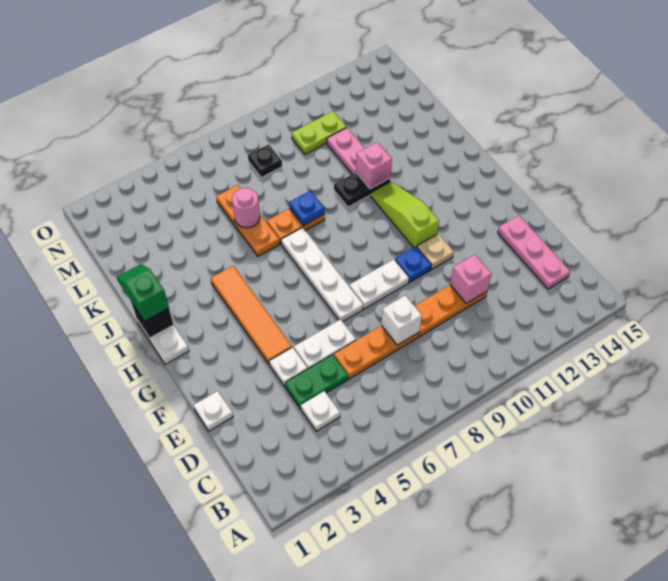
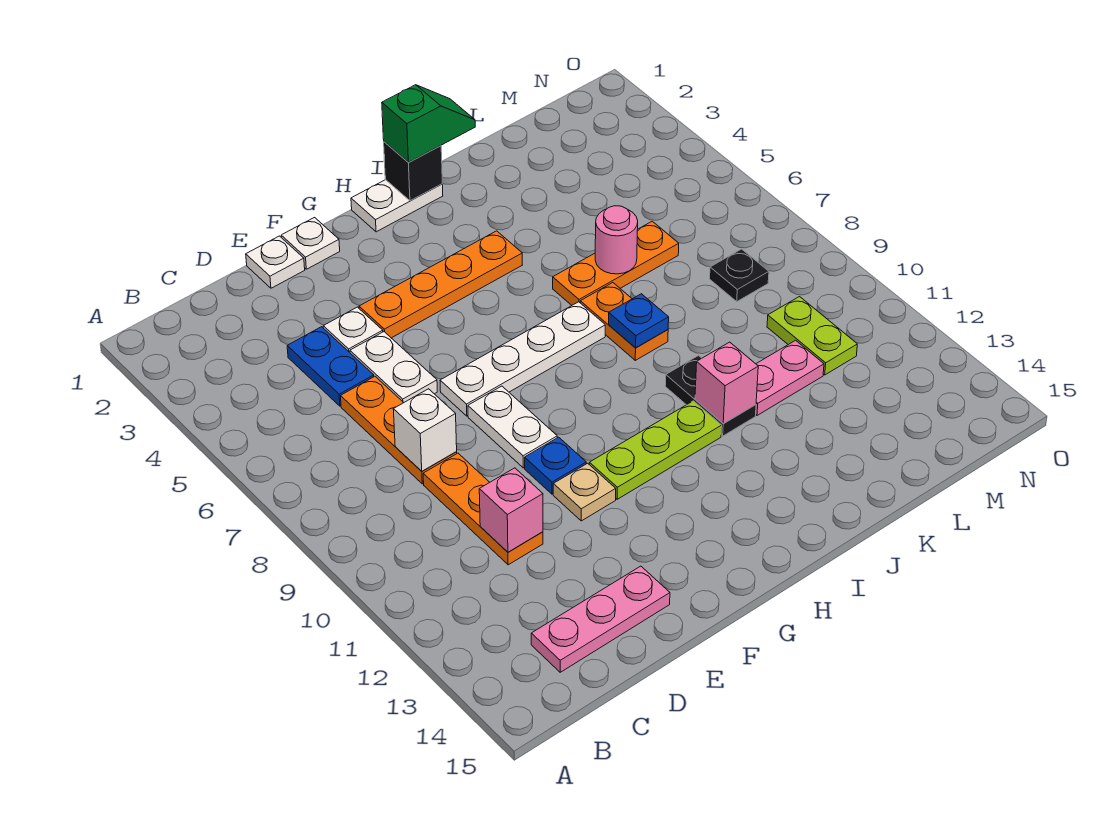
white plate C4 level 1 -> white plate F1 level 1
green plate D4:D5 level 1 -> blue plate D4:D5 level 1
orange tile F4:I4 level 1 -> orange plate F4:I4 level 1
lime slope G11:I11 level 1 top G -> lime plate G11:I11 level 1

